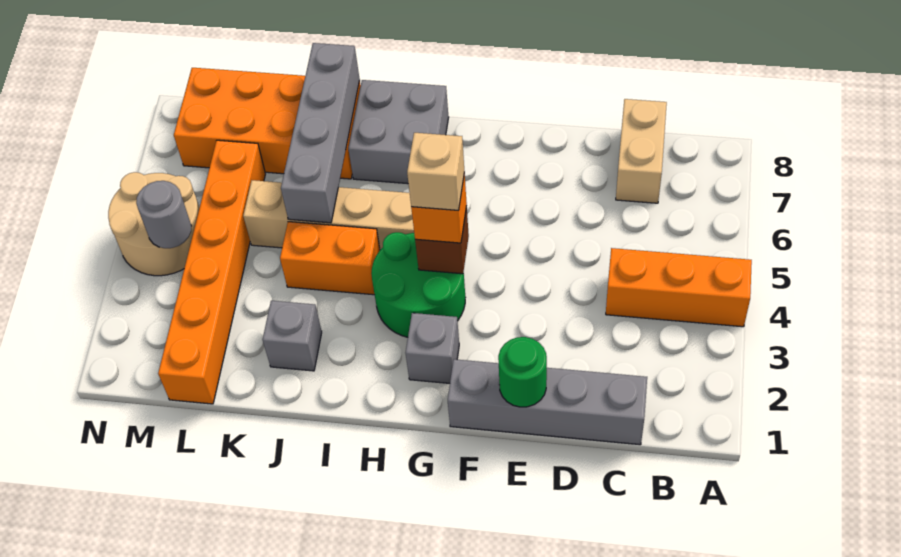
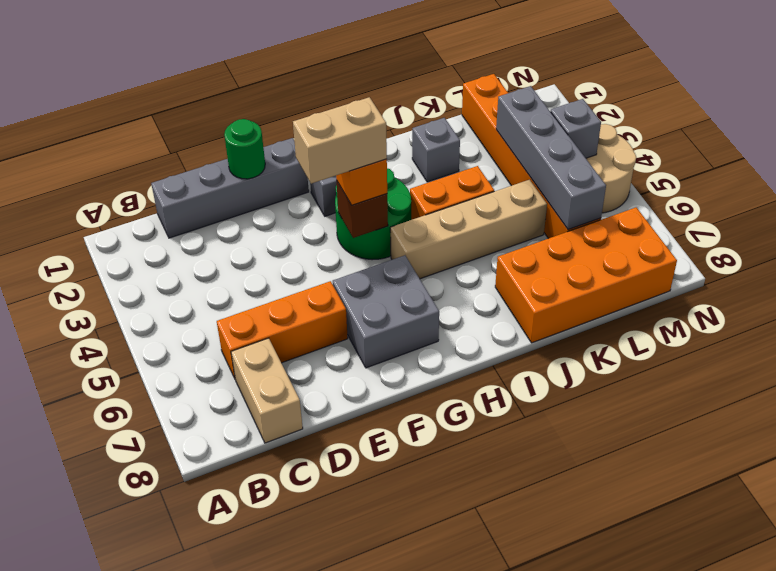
orange brick A4:C4 level 1 -> orange brick C6:E6 level 1
tan brick G4 level 4 -> tan brick F4:G4 level 4
grey brick H7:I8 level 1 -> grey brick F6:G7 level 1
grey brick J5:J8 level 2 -> grey brick L3:L6 level 2
grey round brick M4 level 2 -> grey brick M4 level 2

